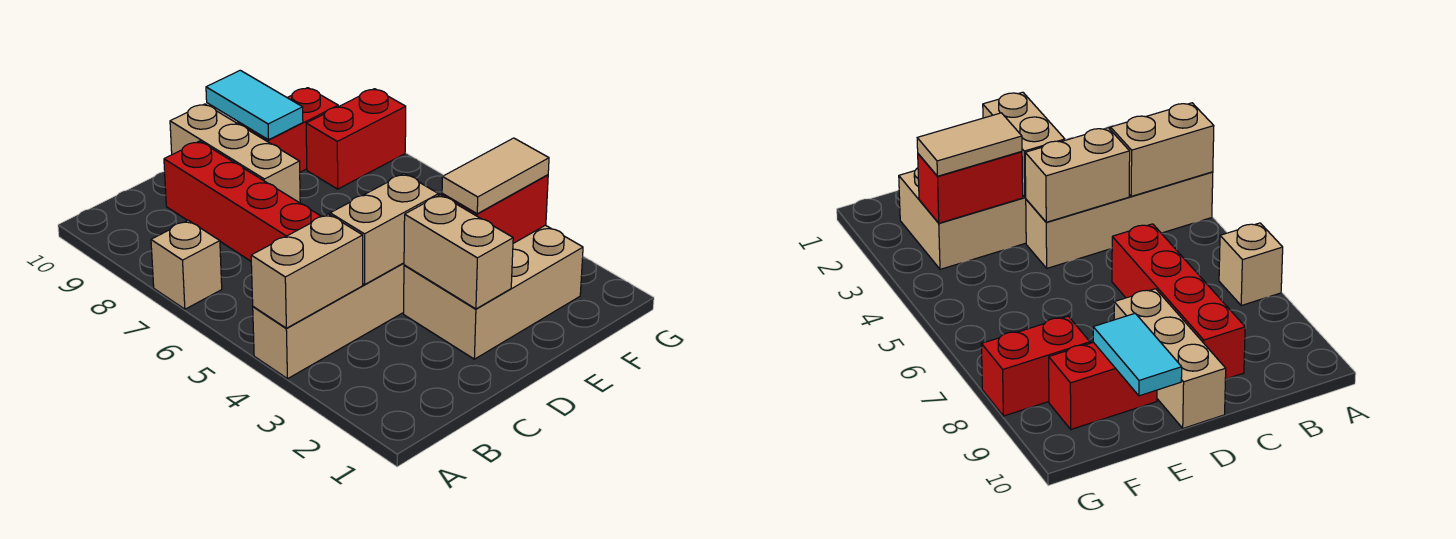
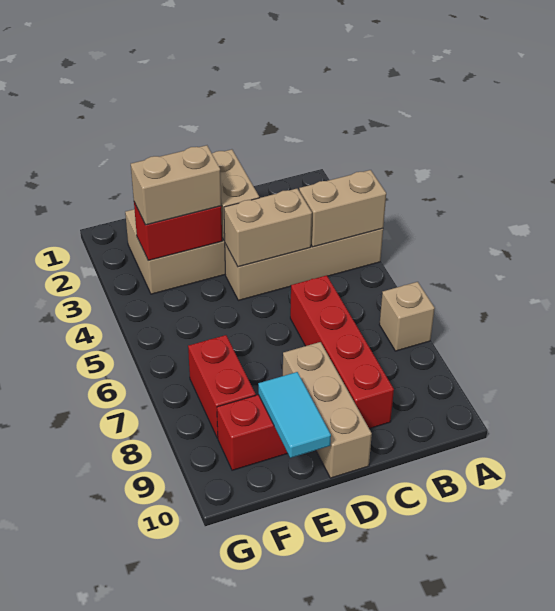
tan tile E3:F3 level 3 -> tan brick E3:F3 level 3
red brick F8:G8 level 1 -> red brick F7:F8 level 1

